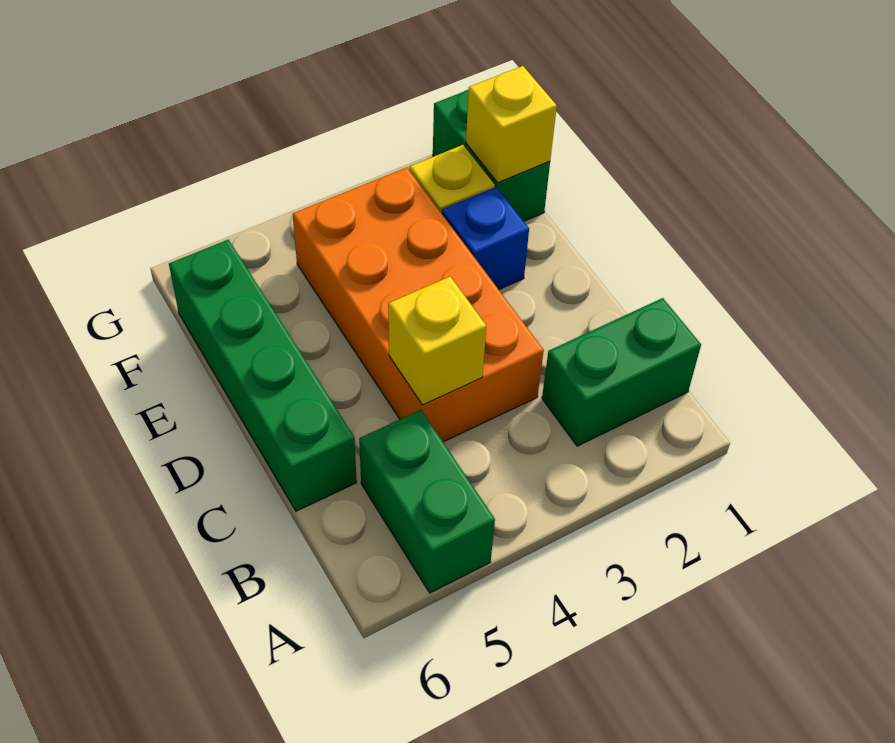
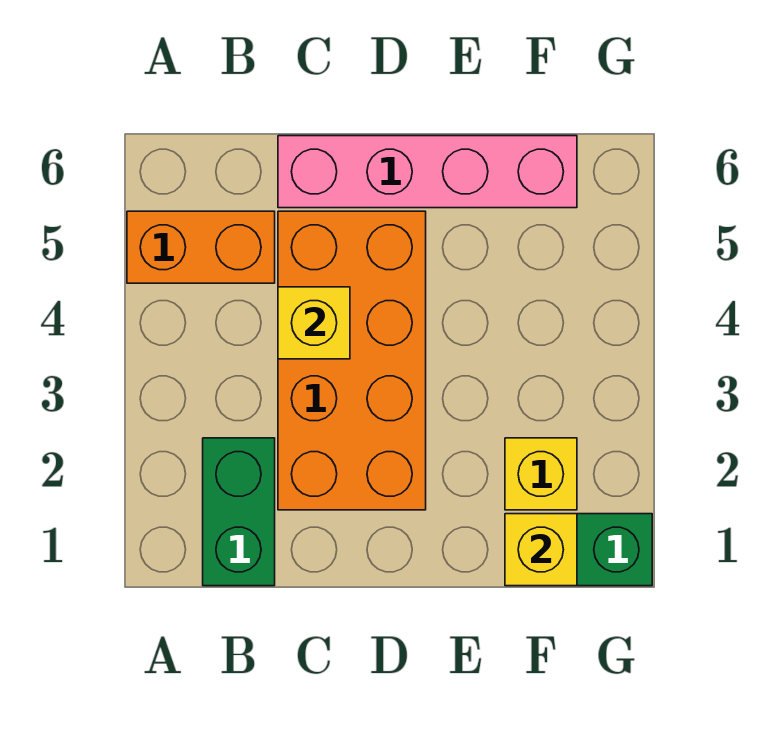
green brick A5:B5 level 1 -> orange brick A5:B5 level 1
orange brick C3:F4 level 1 -> orange brick C2:D5 level 1
green brick C6:F6 level 1 -> pink brick C6:F6 level 1
blue brick E2 level 1 -> none

